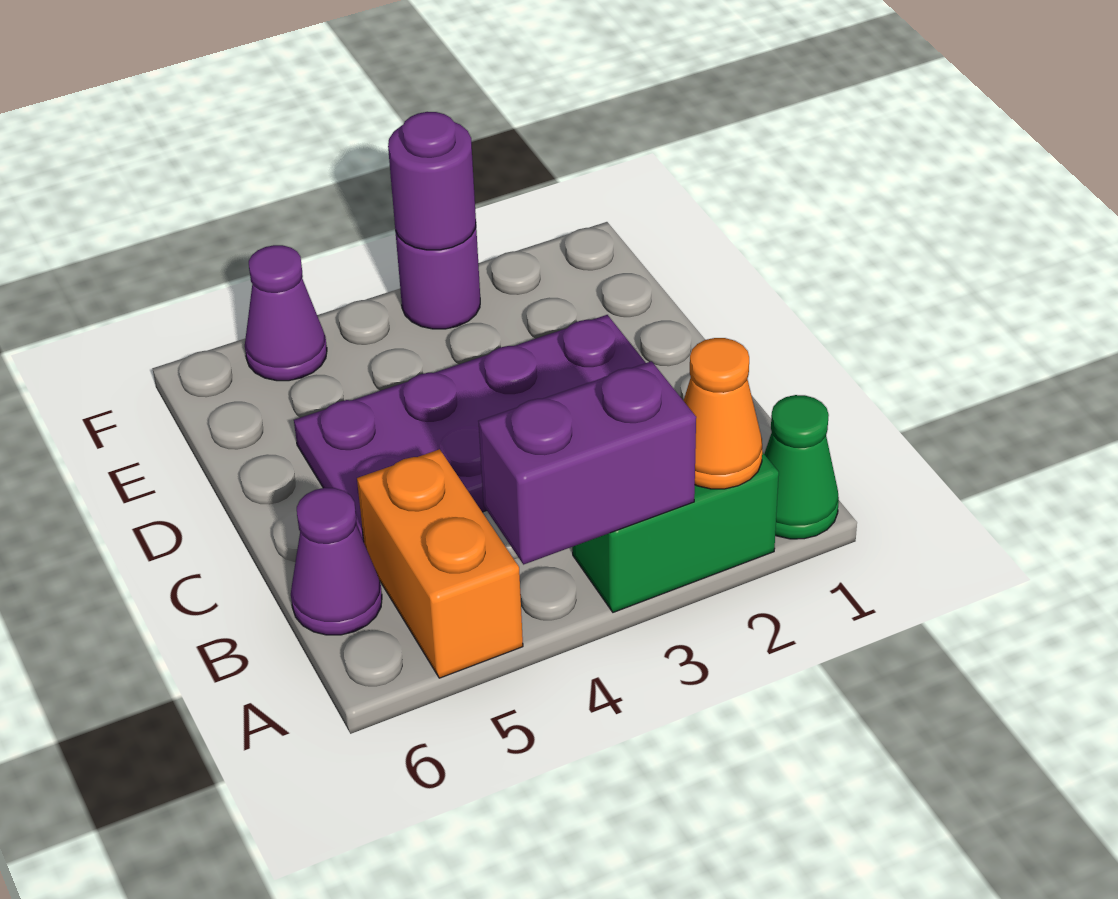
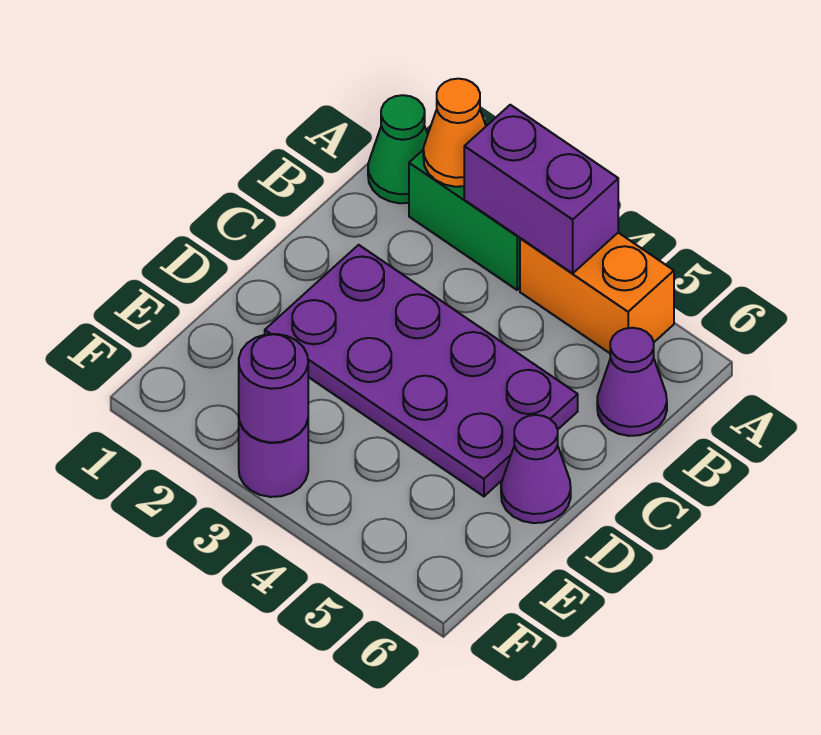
orange brick A5:B5 level 1 -> orange brick A4:A5 level 1
purple cone F5 level 1 -> purple cone D6 level 1

